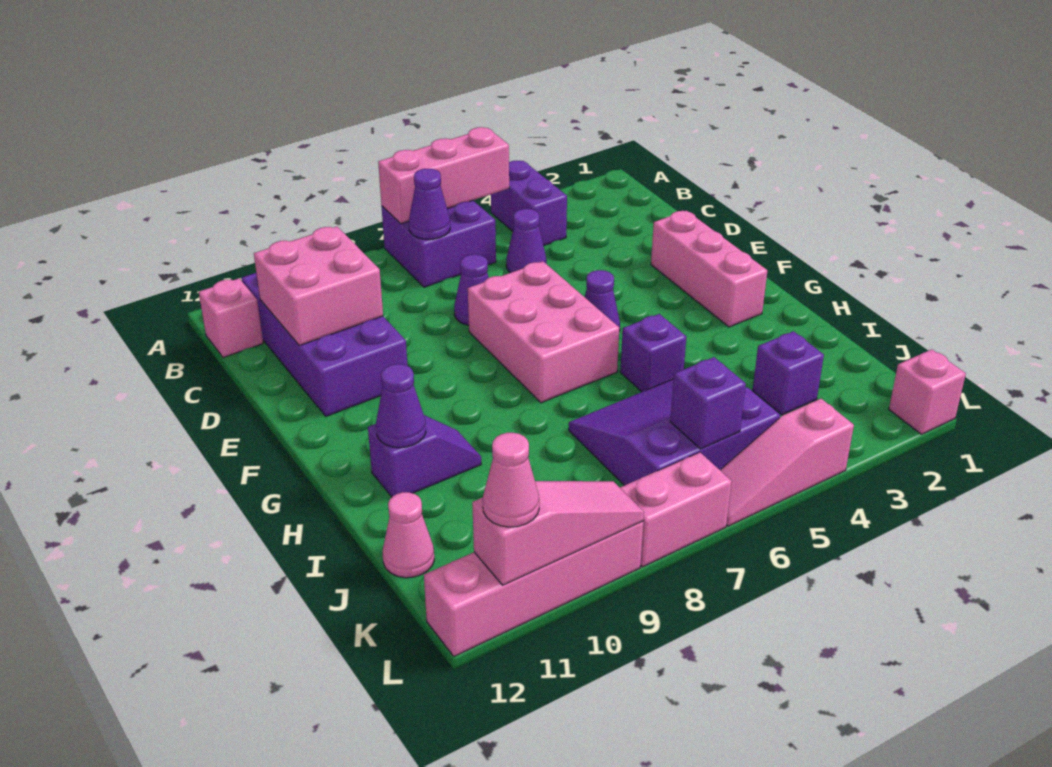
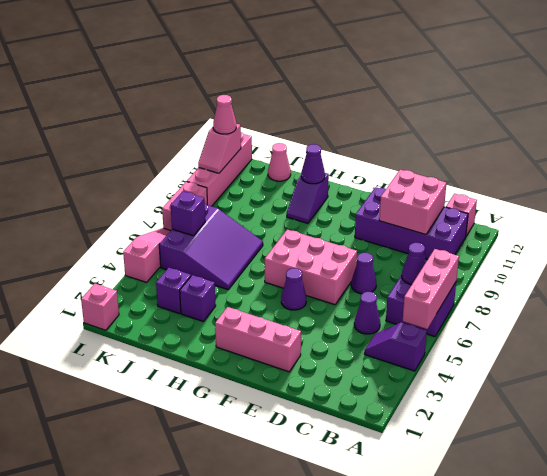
purple brick A4:B4 level 1 -> purple slope A4:B4 level 1 top A
purple brick H5 level 1 -> purple brick I3 level 1
pink slope L9:L11 level 2 top 11 -> pink slope L10:L11 level 2 top 11

